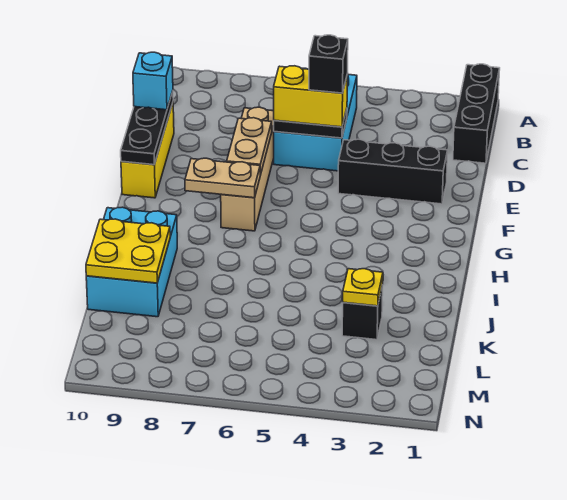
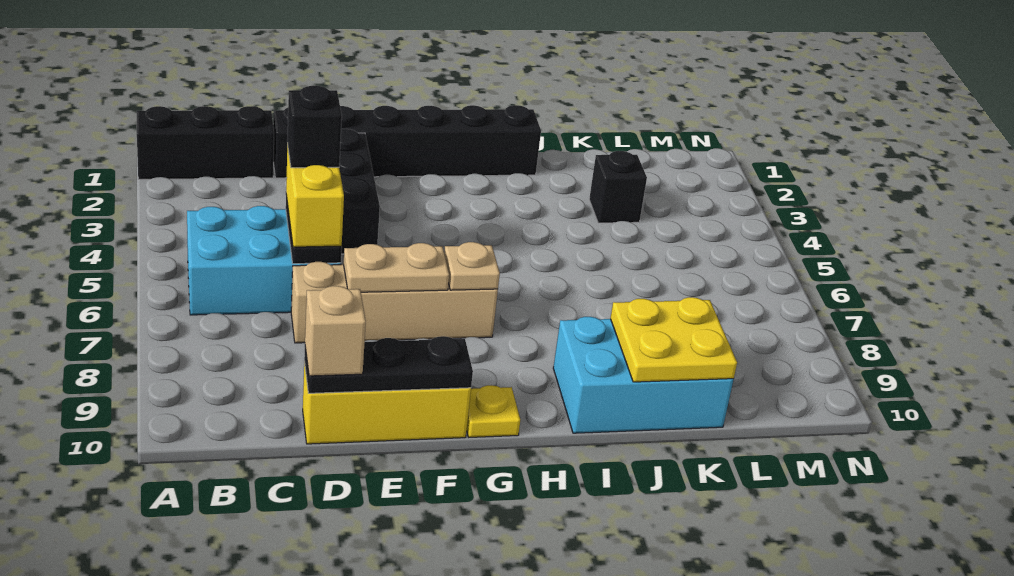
none -> black brick D1:I1 level 1
cyan brick D10 level 3 -> tan brick D10 level 3
tan plate G7:G8 level 2 -> tan plate G7 level 2
yellow plate K3 level 2 -> yellow plate G10 level 1

